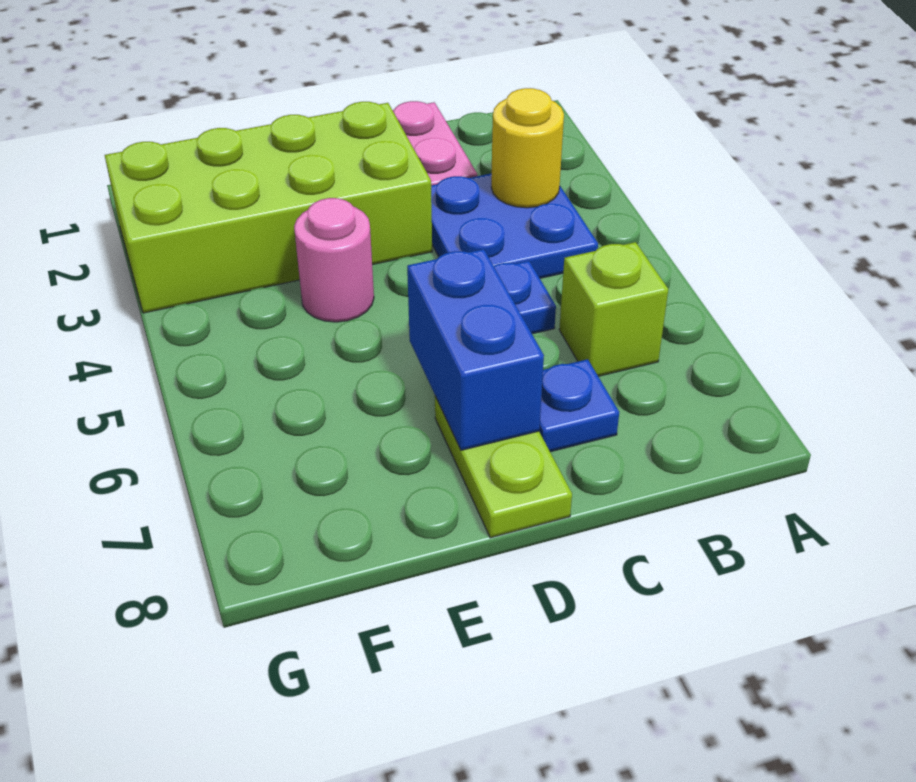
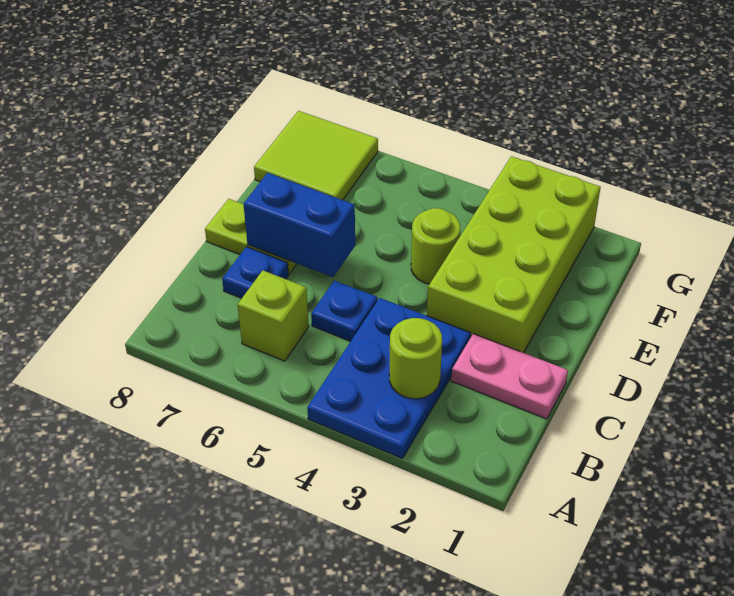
blue plate B3:C4 level 1 -> blue plate A3:C4 level 1
yellow round brick B3 level 2 -> lime round brick B3 level 2
pink round brick E4 level 1 -> lime round brick E4 level 1
none -> lime tile F7:G8 level 1

